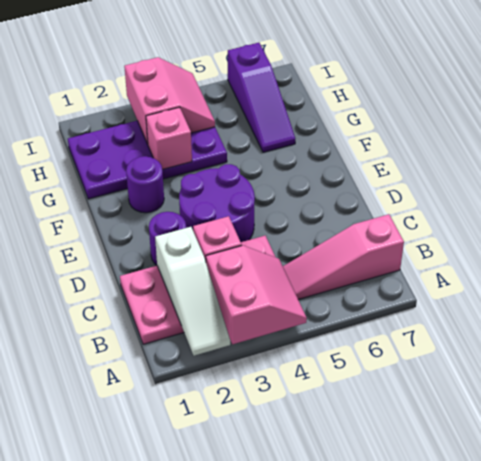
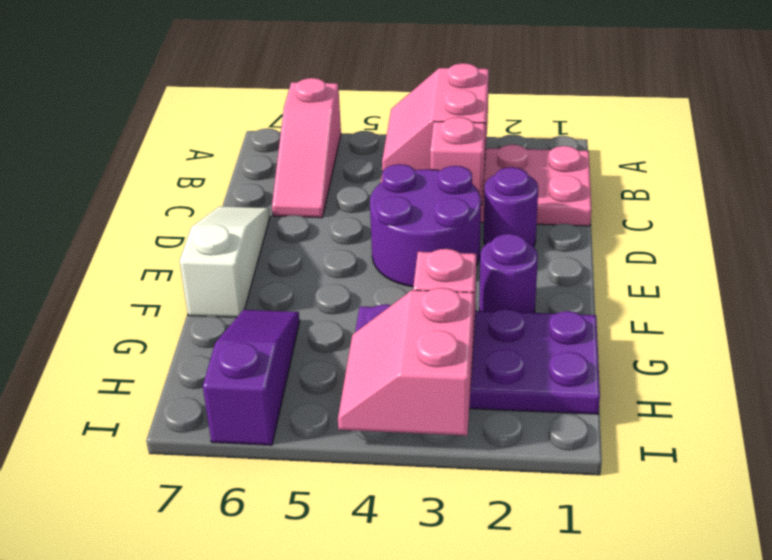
white slope A2:C2 level 2 top C -> white slope D7:F7 level 1 top F
pink slope B5:B7 level 1 top 7 -> pink slope A6:C6 level 1 top A

